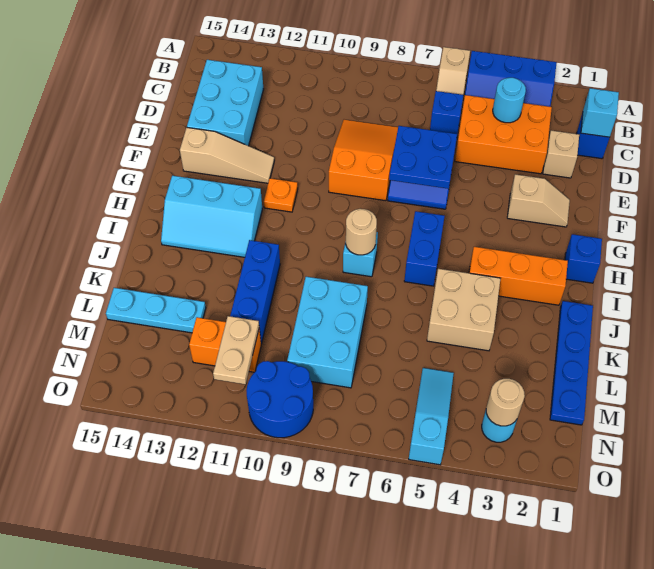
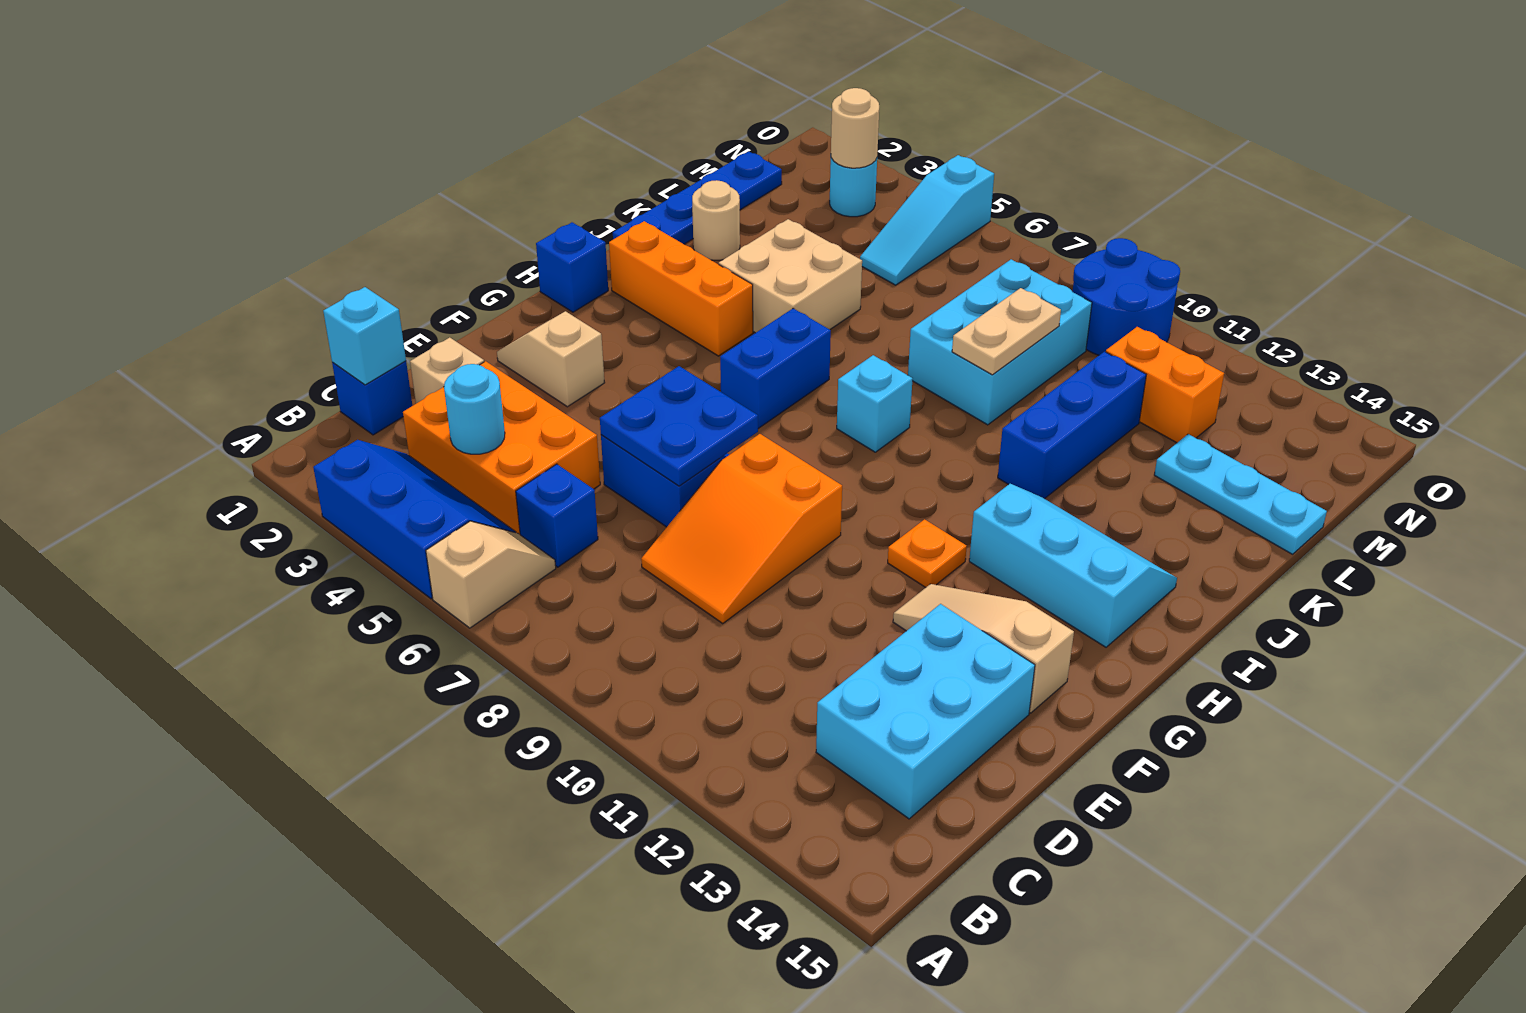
tan round brick I8 level 2 -> tan round brick K2 level 1
tan plate M11:N11 level 2 -> tan plate K9:L9 level 2

